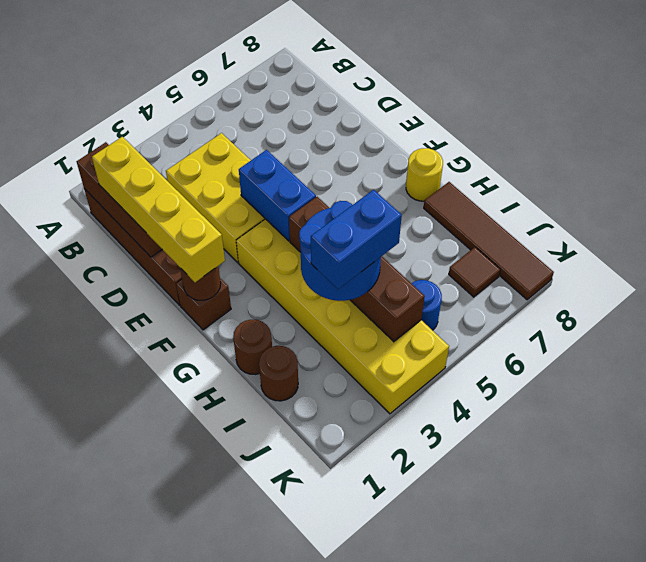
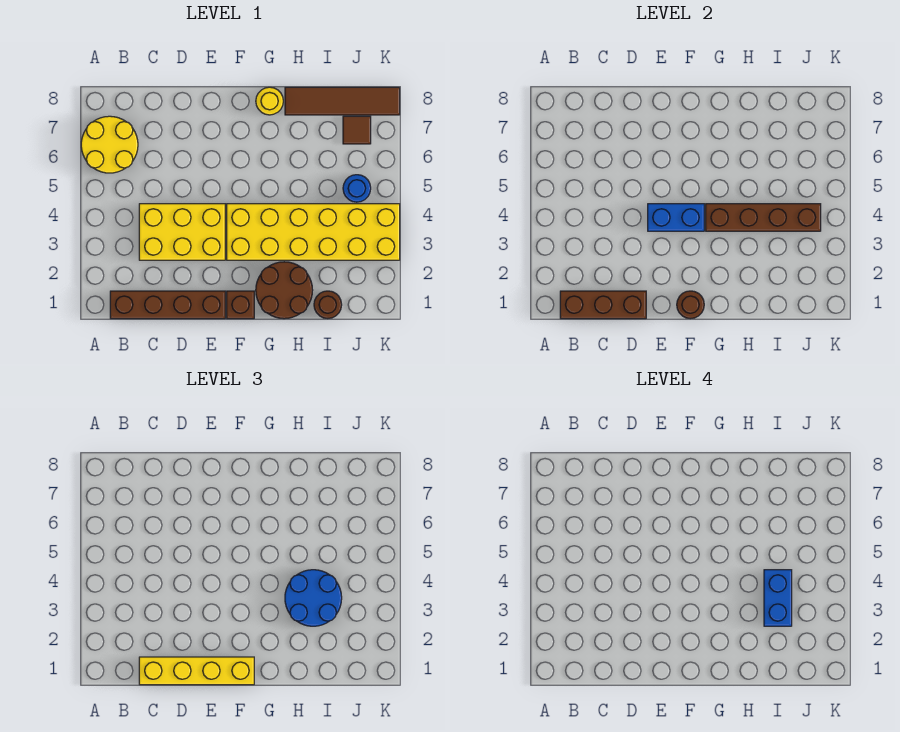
none -> yellow round brick A6:B7 level 1
brown round brick H1 level 1 -> brown round brick G1:H2 level 1

